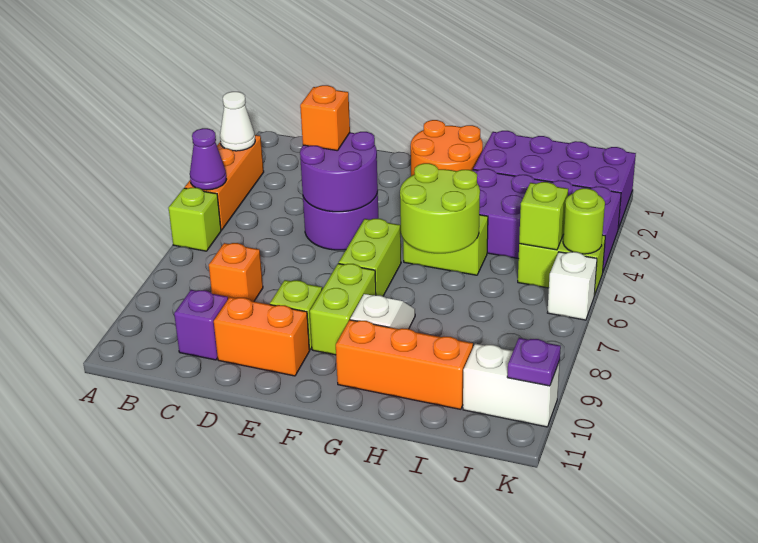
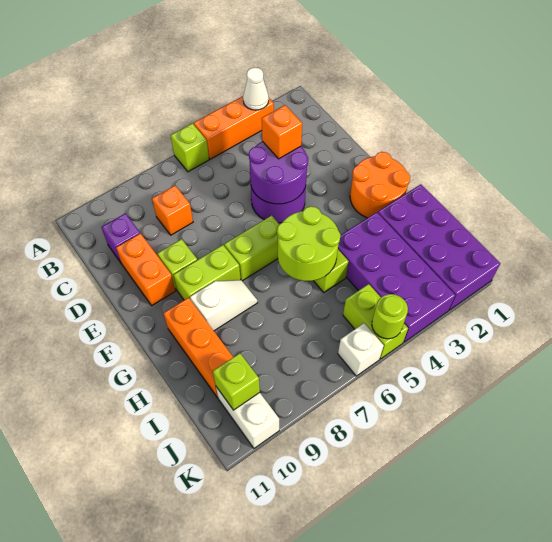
purple cone A5 level 2 -> none
lime brick J5 level 2 -> lime brick J10 level 2
purple plate K10 level 2 -> none

